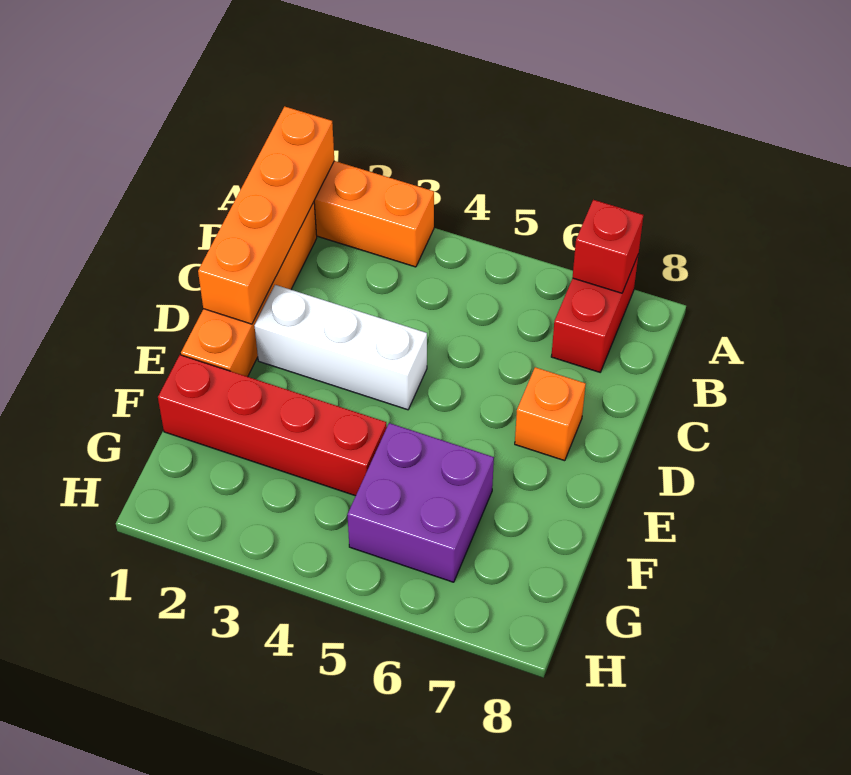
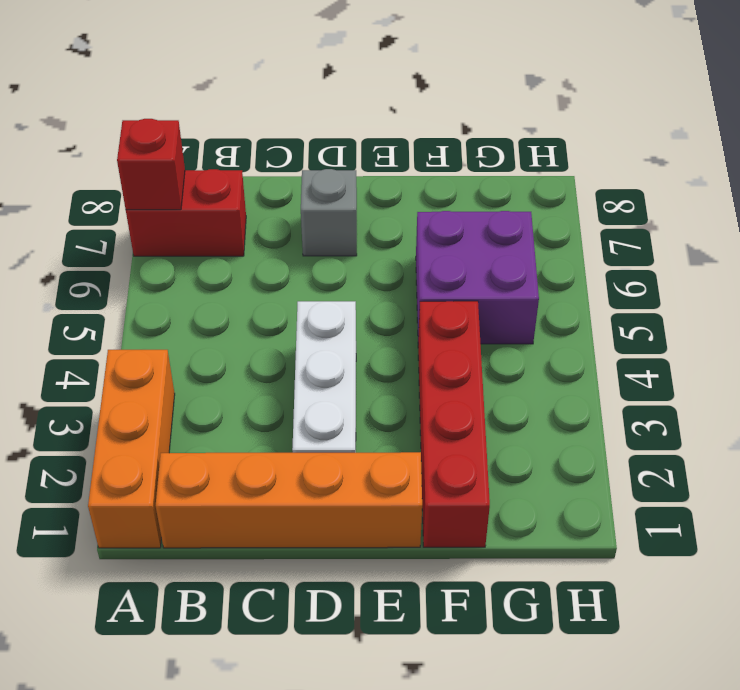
orange brick A1:D1 level 2 -> none
orange brick D7 level 1 -> grey brick D7 level 1

